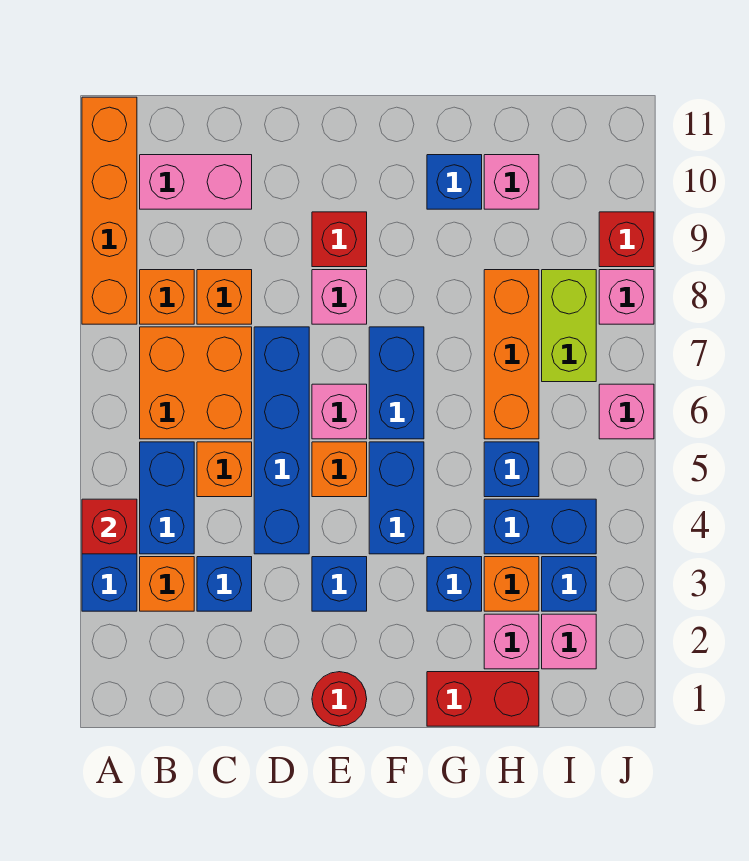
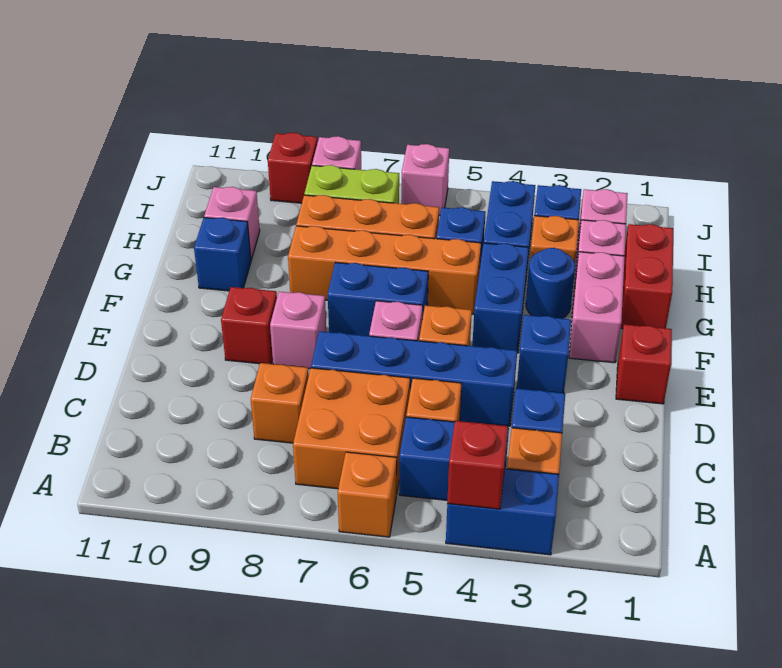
orange brick A8:A11 level 1 -> orange brick G5:G8 level 1
orange brick B8 level 1 -> orange brick A6 level 1
pink brick B10:C10 level 1 -> pink brick F2:G2 level 1
red round brick E1 level 1 -> red brick E1 level 1
blue brick F4:F5 level 1 -> blue brick F4:G4 level 1
blue brick G3 level 1 -> blue round brick G3 level 1

